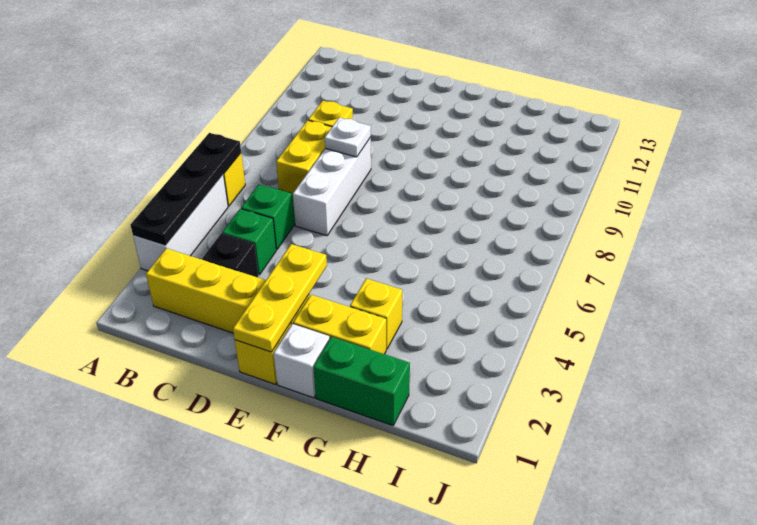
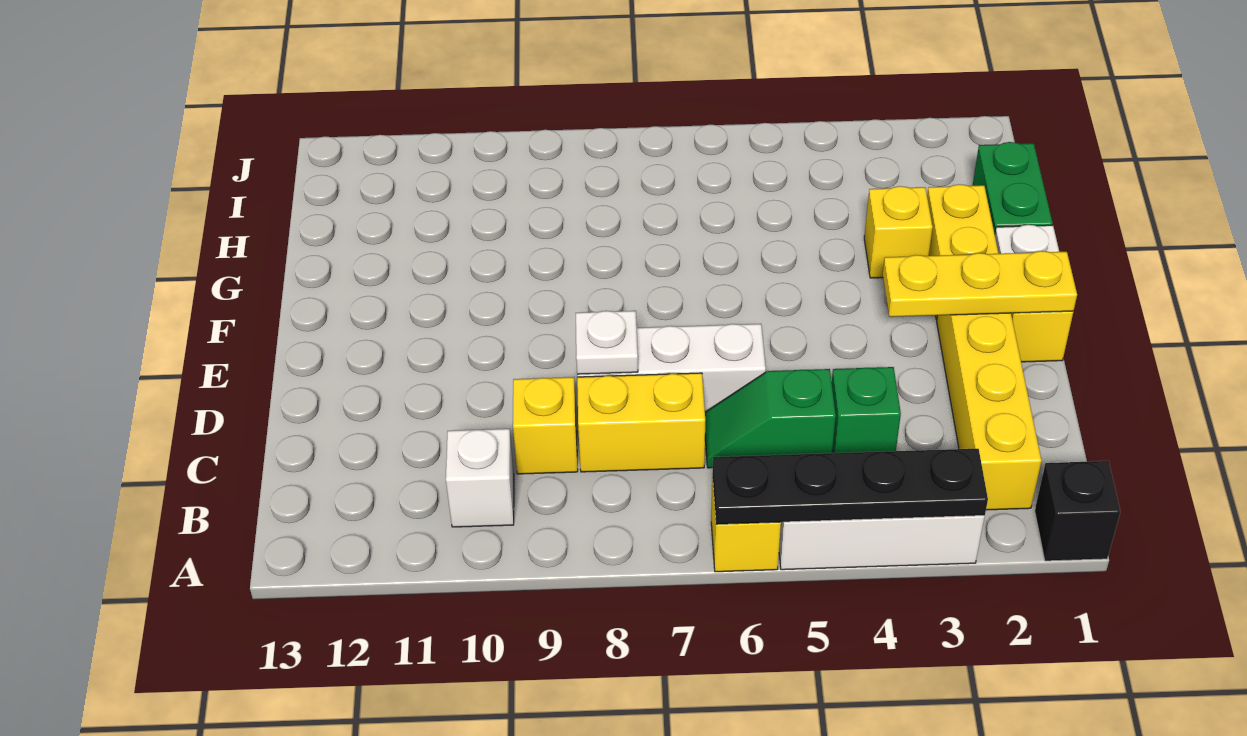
none -> white brick B10 level 1
black brick C3 level 1 -> black brick A1 level 1

